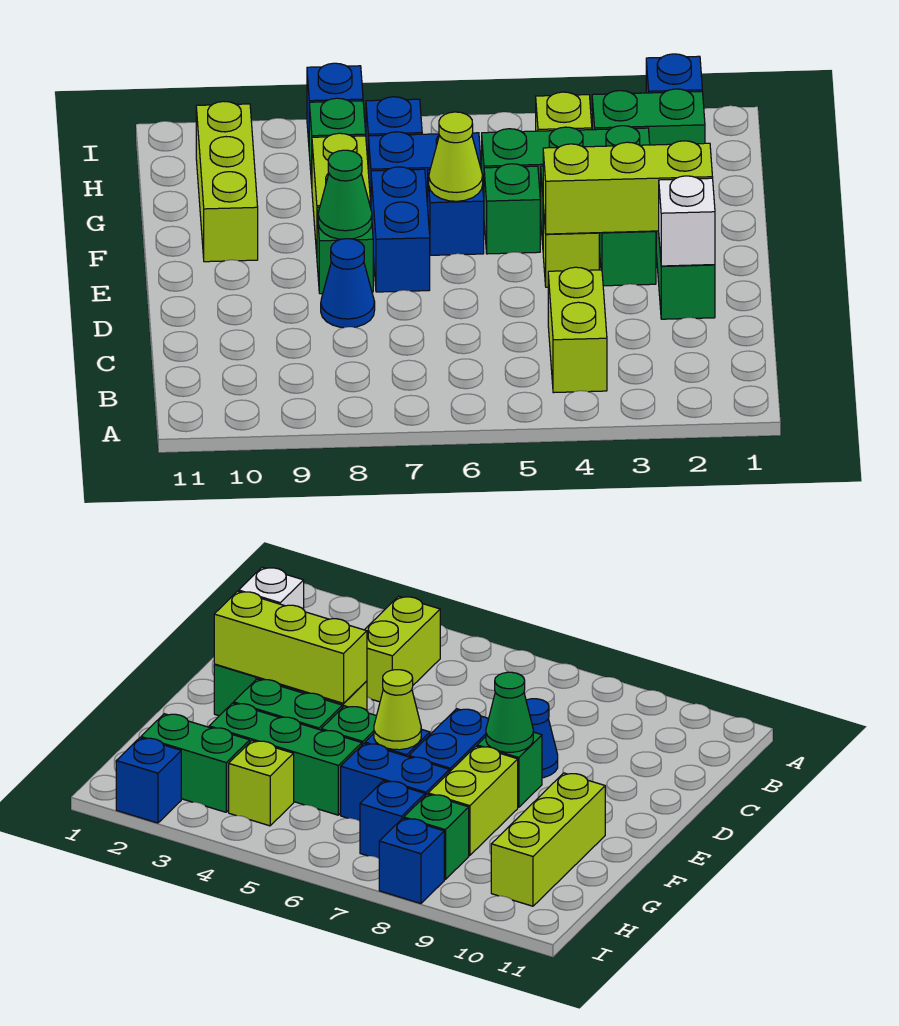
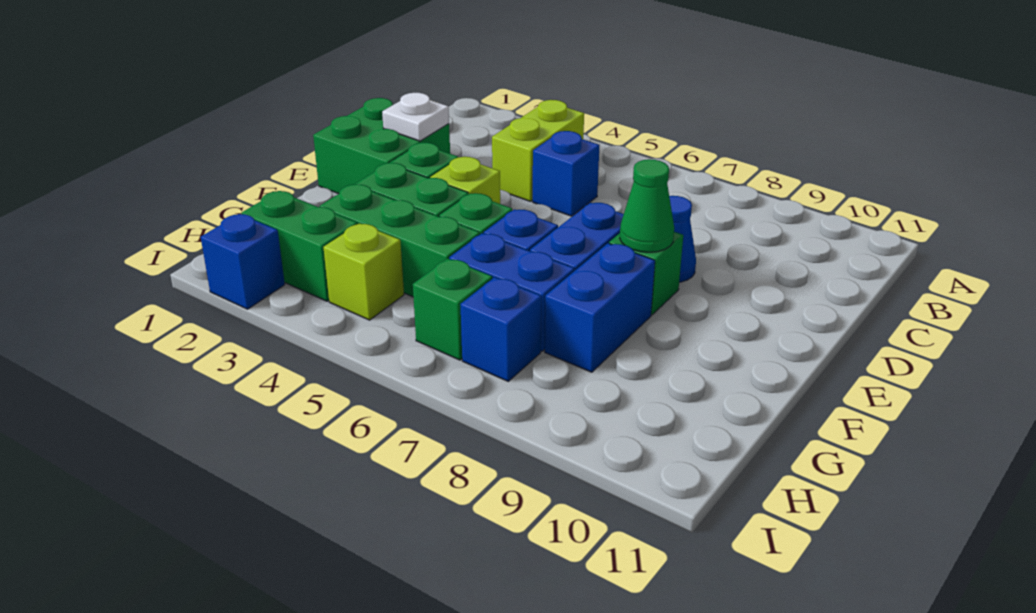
green brick D2:E2 level 1 -> green brick D1:E2 level 1
white brick D2 level 2 -> white plate D2 level 2
lime brick E2:E4 level 2 -> none
lime cone F6 level 2 -> none
lime brick F8:G8 level 1 -> blue brick F8:G8 level 1
lime brick F10:H10 level 1 -> none
green brick H8 level 1 -> green brick H6 level 1
blue brick I8 level 1 -> blue brick C5 level 1

